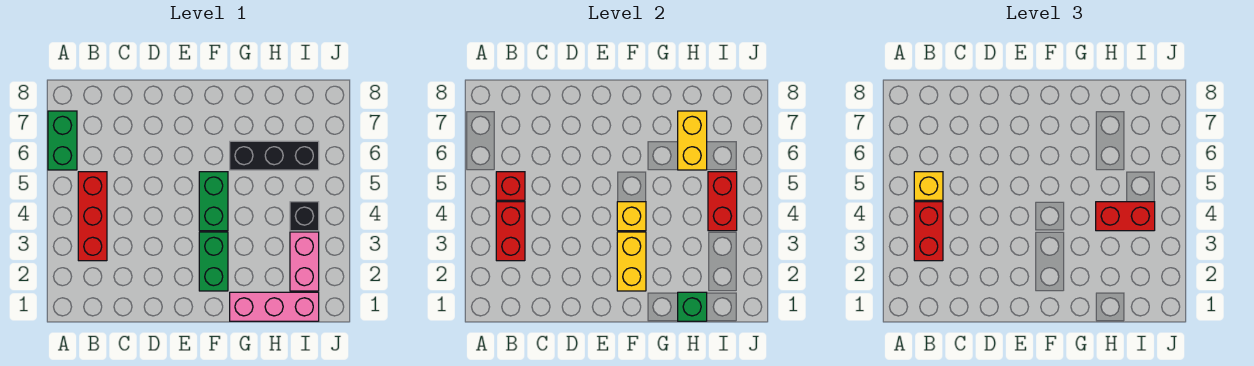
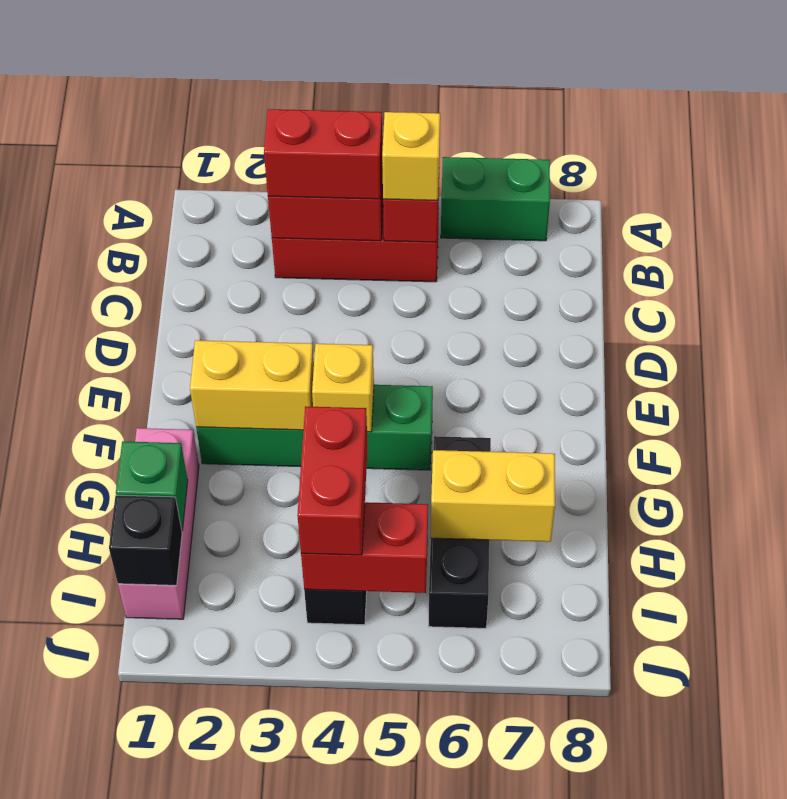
none -> black brick I1 level 2
pink brick I2:I3 level 1 -> none

